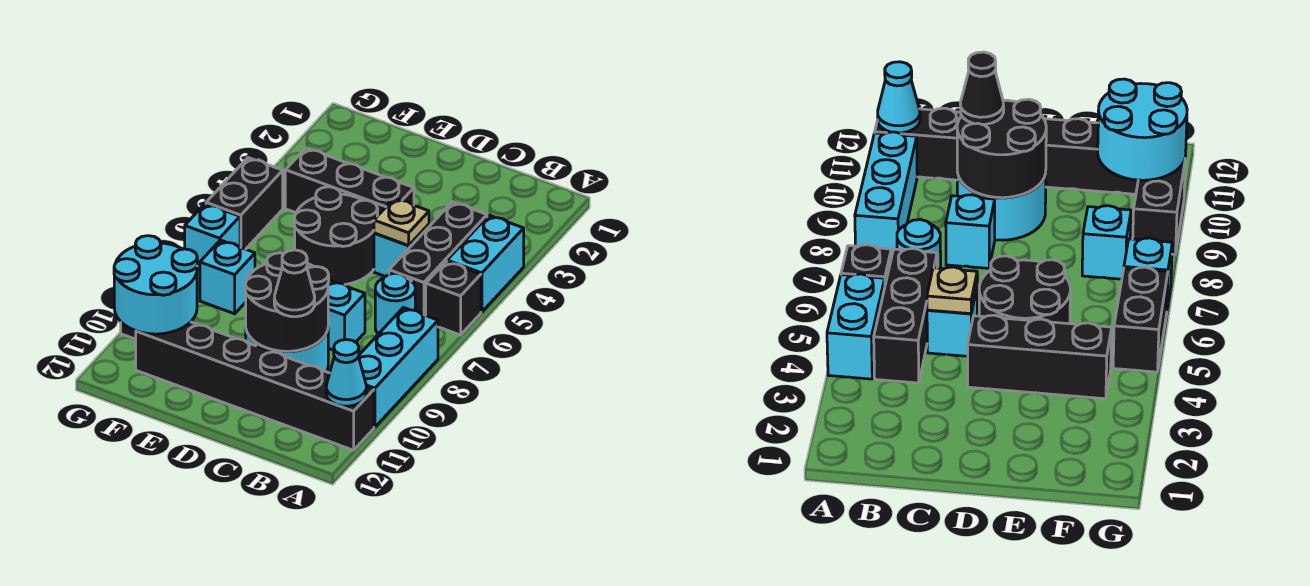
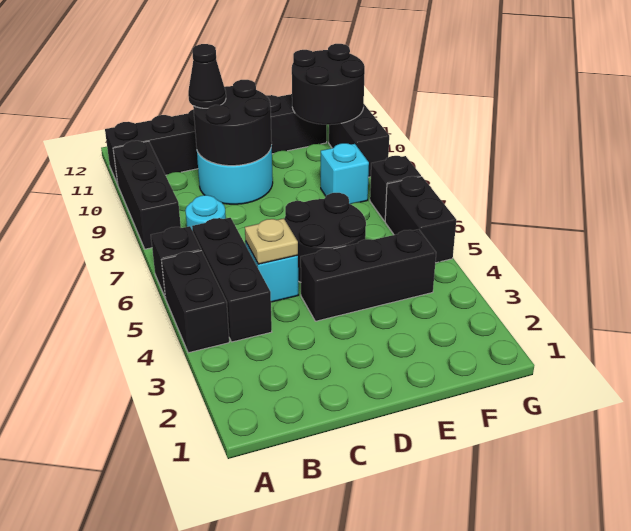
cyan brick A4:A5 level 1 -> black brick A4:A5 level 1
cyan brick A8:A10 level 1 -> black brick A8:A10 level 1
cyan cone A11 level 2 -> none
cyan brick C8 level 1 -> none
cyan round brick F10:G11 level 2 -> black round brick F10:G11 level 2
cyan brick G7 level 1 -> black brick G7 level 1

